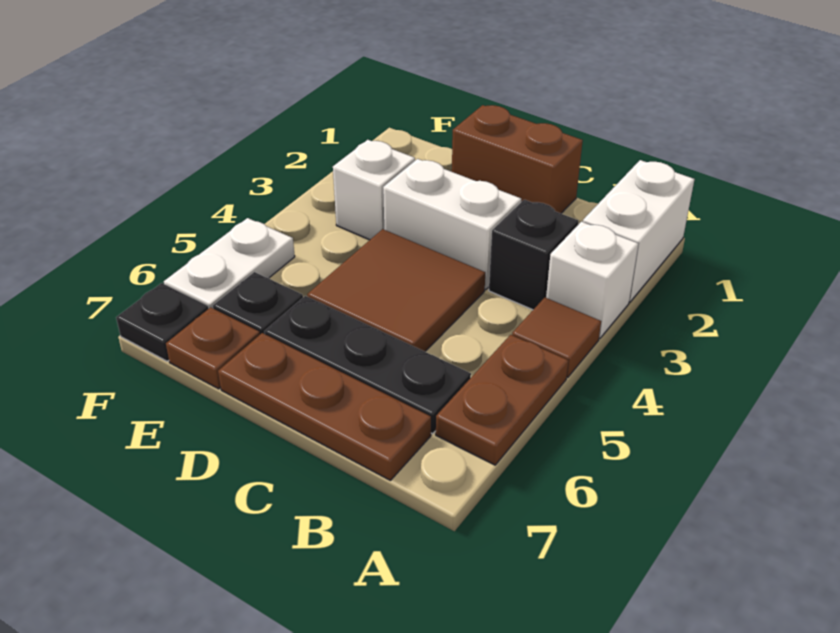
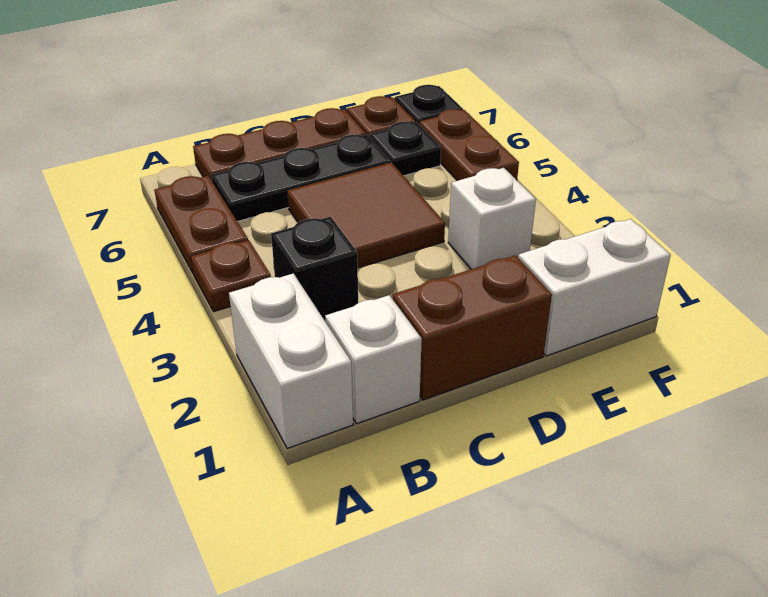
white brick A3 level 1 -> white brick B1 level 1
brown tile A4 level 1 -> brown plate A4 level 1
white brick C3:D3 level 1 -> white brick E1:F1 level 1
white plate F5:F6 level 1 -> brown plate F5:F6 level 1

